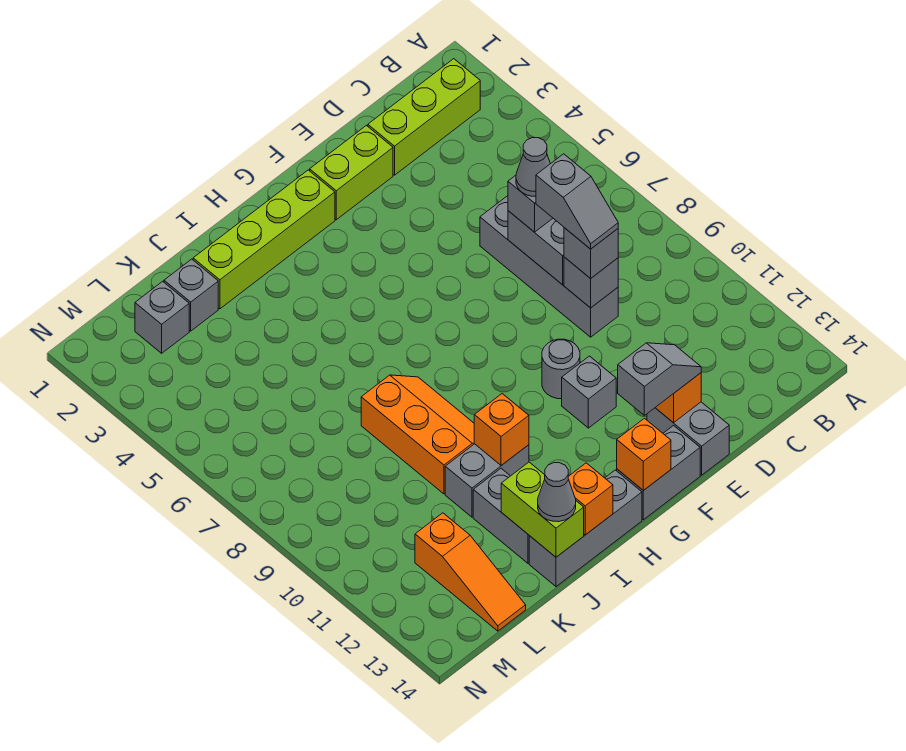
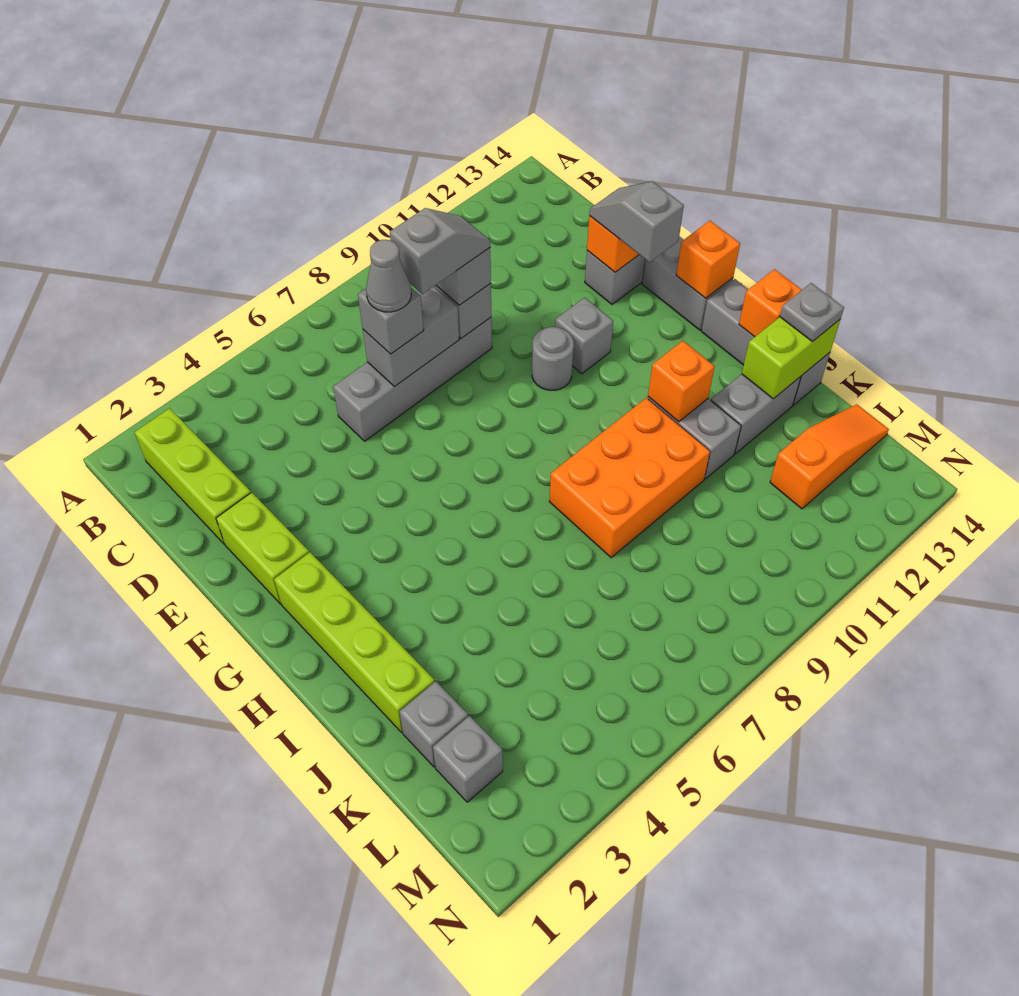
orange slope I8:J10 level 1 top J -> orange brick I8:J10 level 1
grey cone J14 level 3 -> grey plate J14 level 3

